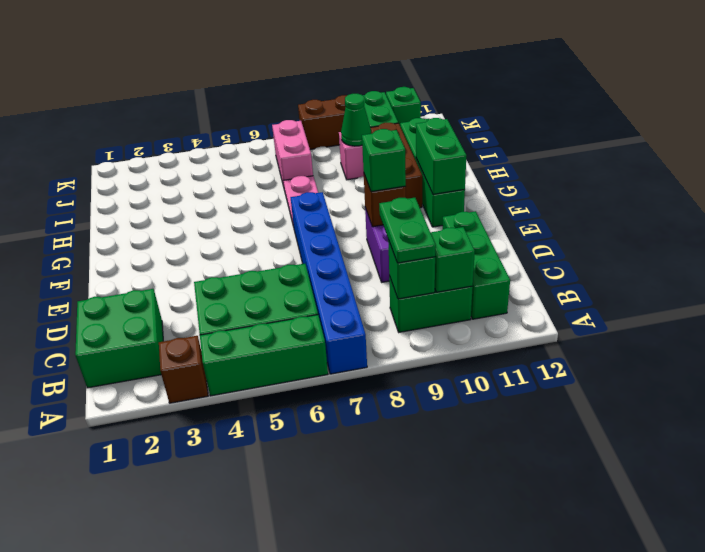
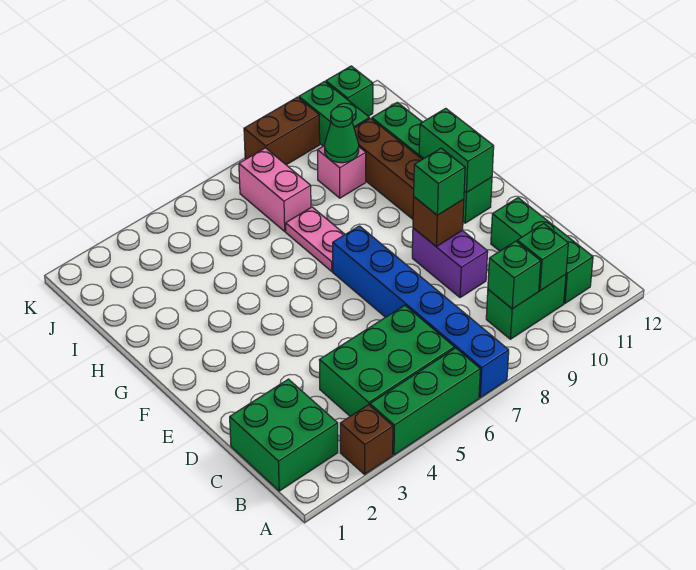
green plate B9:C9 level 3 -> none

